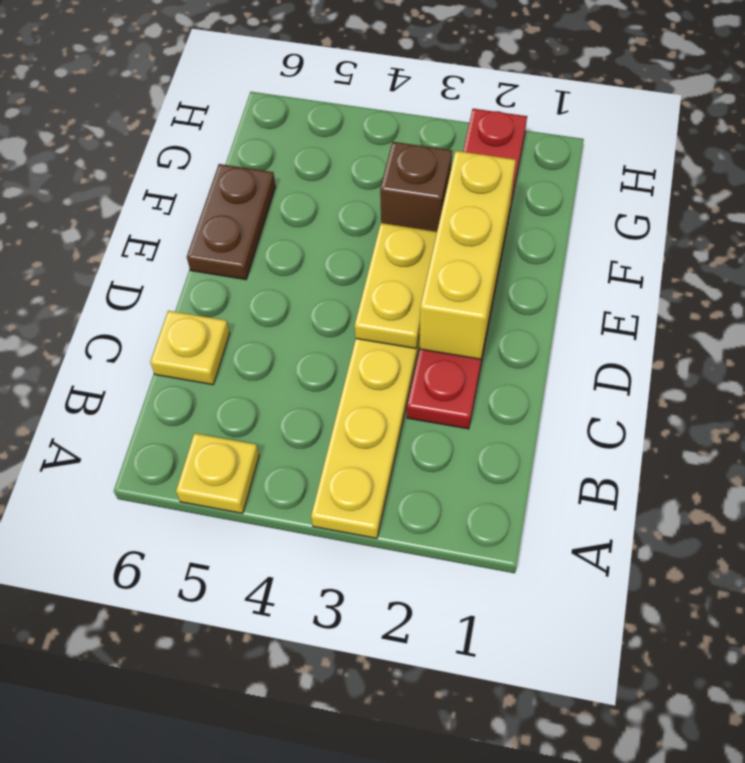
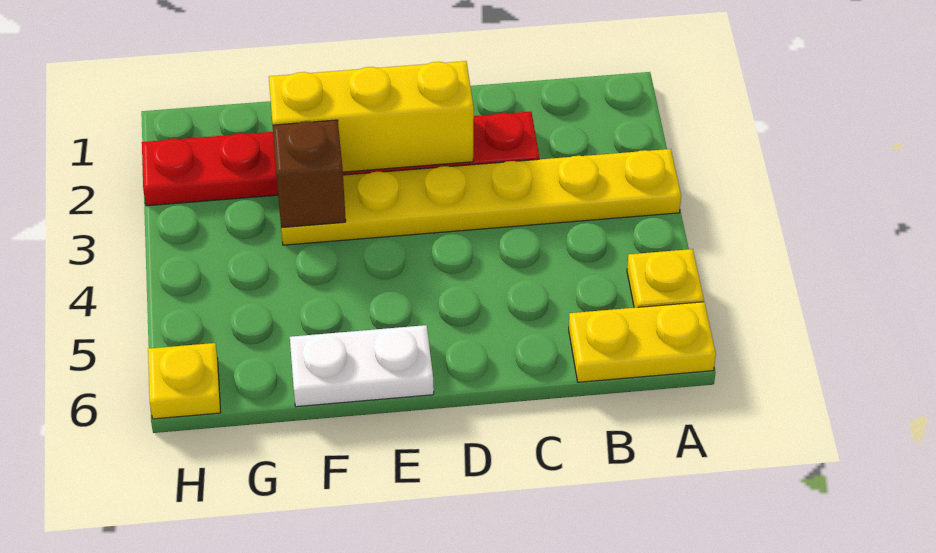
yellow plate C6 level 1 -> yellow plate H6 level 1
yellow plate D3:E3 level 2 -> yellow plate A6:B6 level 1
brown plate E6:F6 level 1 -> white plate E6:F6 level 1

